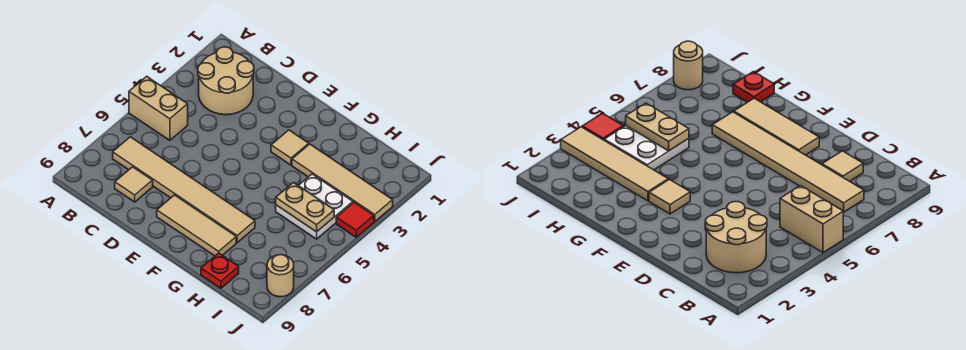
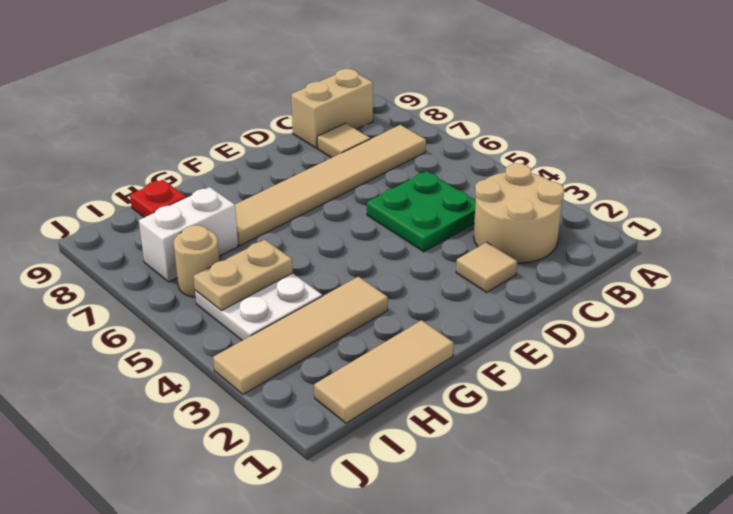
tan brick A5:B5 level 1 -> tan brick B9:C9 level 1
none -> green plate C4:D5 level 1
tan tile E8:G8 level 1 -> tan tile G1:I1 level 1
tan tile F3 level 1 -> tan tile D2 level 1
none -> white brick H7:I7 level 1
red tile J4 level 1 -> none
tan round brick J8 level 1 -> tan round brick I6 level 1

